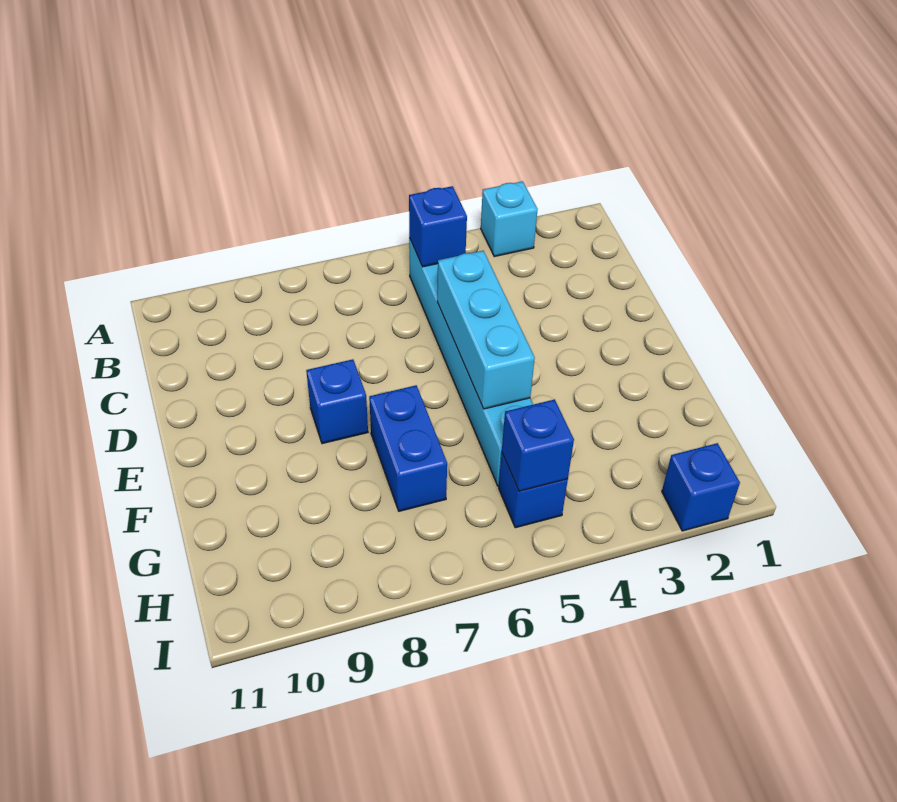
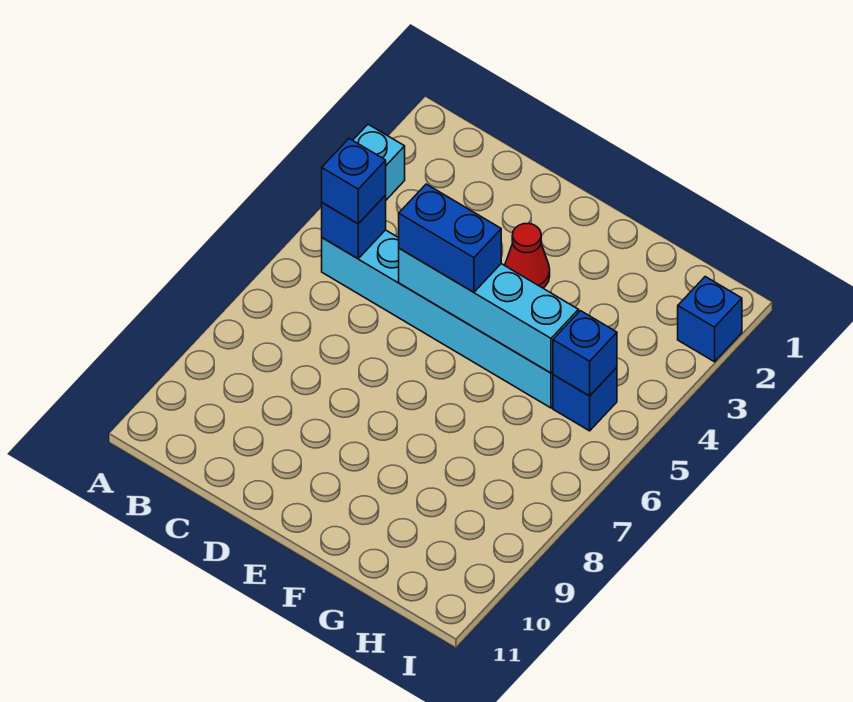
cyan brick D5:F5 level 2 -> cyan brick D5:G5 level 2
none -> red cone E3 level 1
blue brick E8 level 1 -> blue brick B5 level 3
blue brick F7:G7 level 1 -> blue brick D5:E5 level 3

